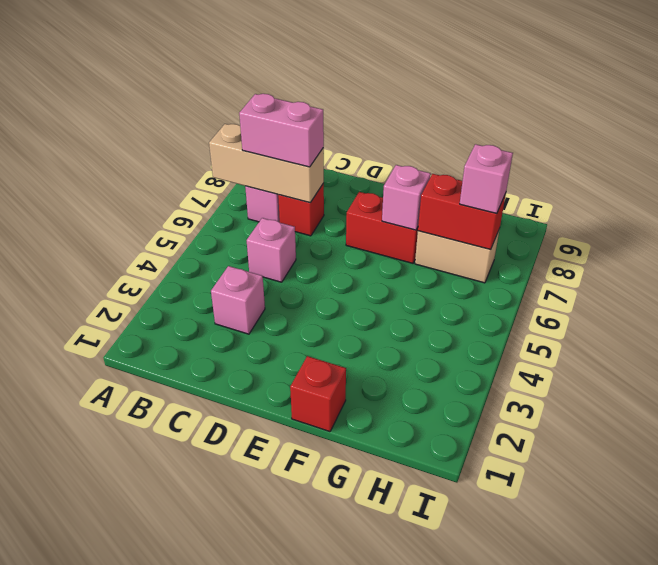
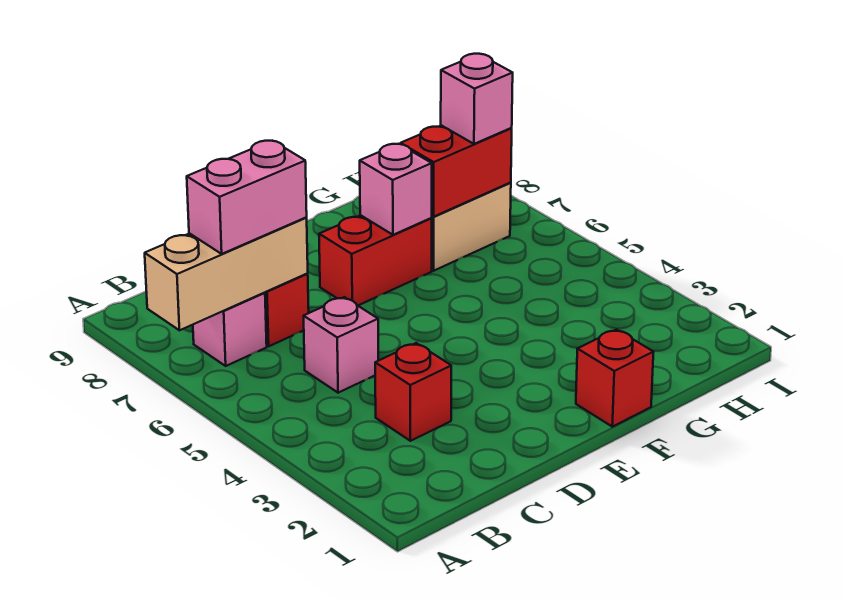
pink brick C3 level 1 -> red brick C3 level 1

